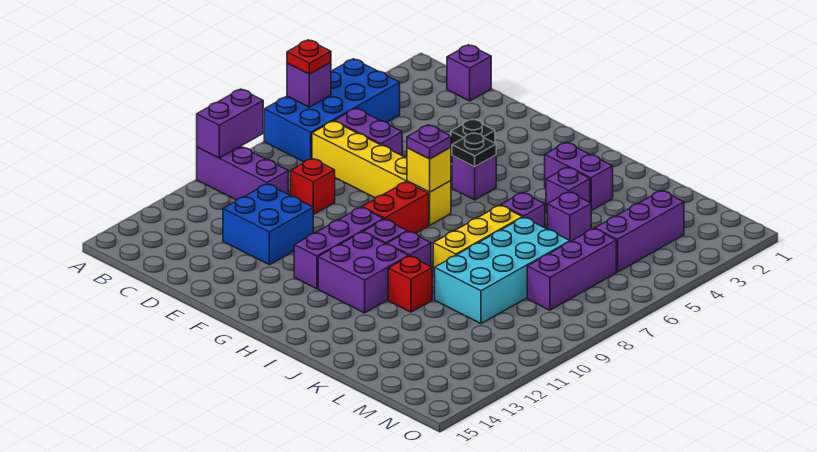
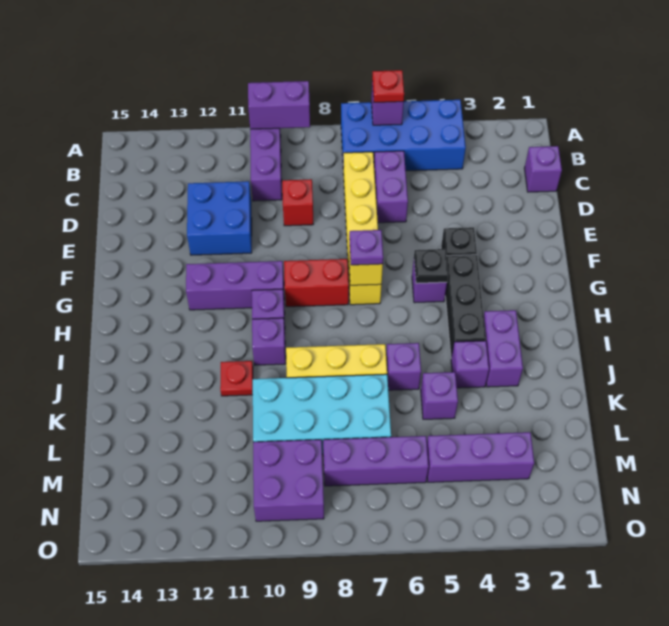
none -> black brick G4:I4 level 1
purple brick H11:I12 level 1 -> purple brick M9:N10 level 1
red brick J11 level 1 -> red plate J11 level 1

